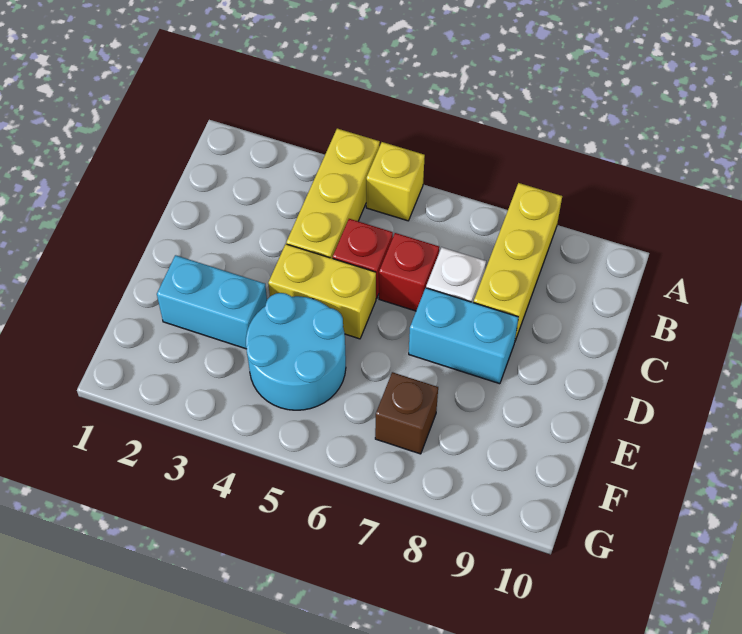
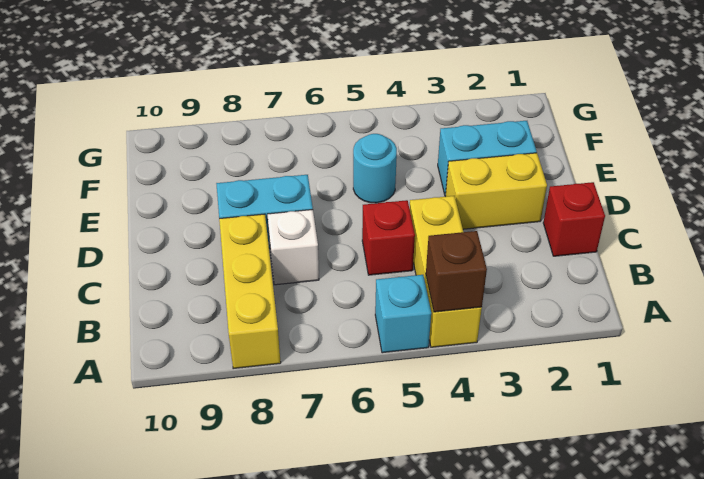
yellow brick A5 level 1 -> cyan brick A5 level 1
red brick C6 level 1 -> red brick C1 level 1
yellow brick D4:D5 level 1 -> yellow brick D2:D3 level 1
cyan round brick E4:F5 level 1 -> cyan round brick E5 level 1
brown brick F7 level 1 -> brown brick A4 level 2

